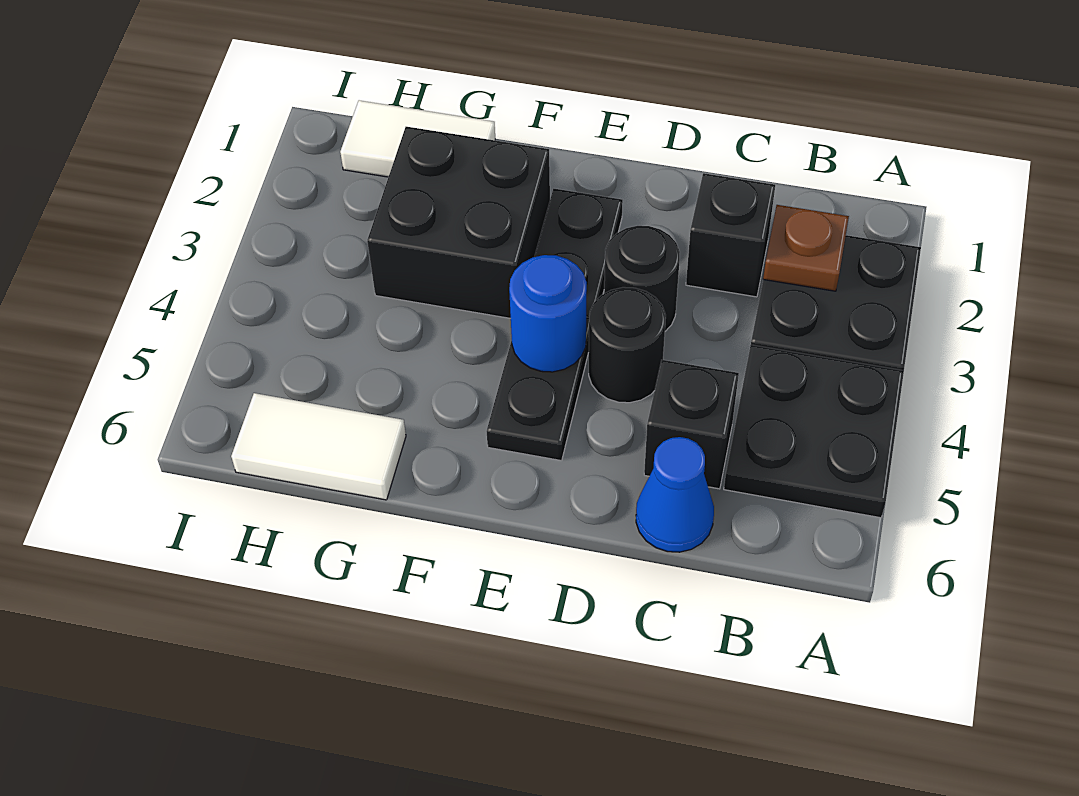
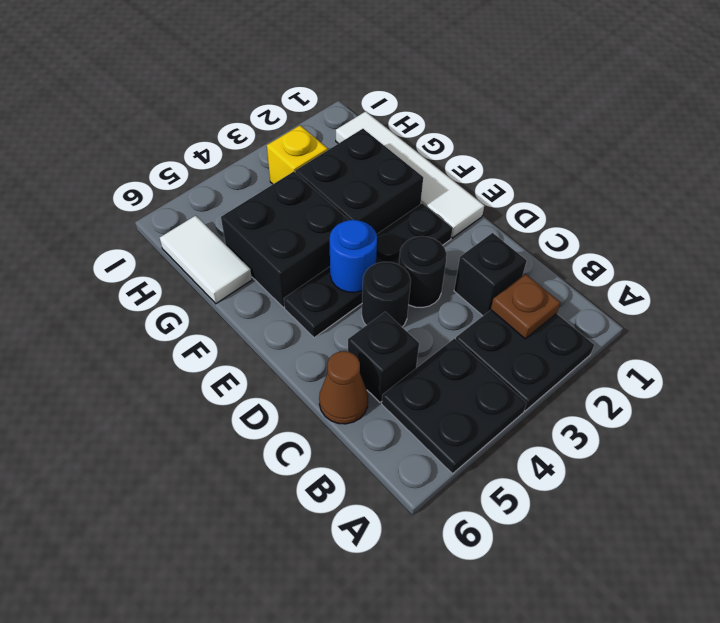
blue cone C6 level 1 -> brown cone C6 level 1
none -> black brick F4:G5 level 1
white tile G1:H1 level 1 -> white tile E1:H1 level 1
none -> yellow brick H3 level 1

